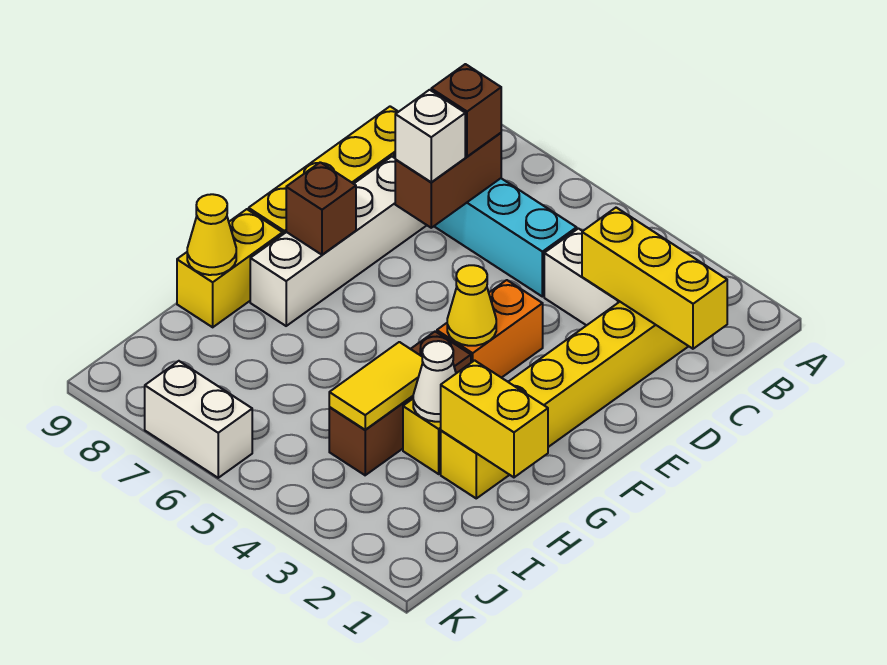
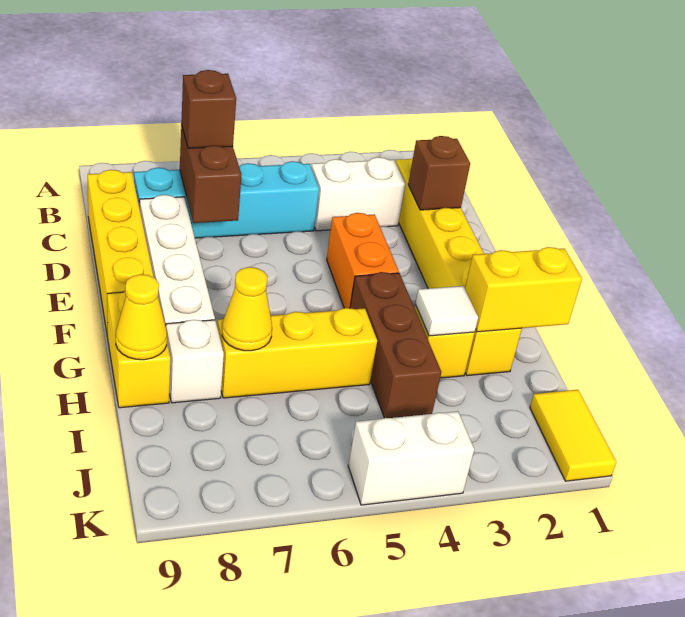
yellow brick C1:C3 level 2 -> yellow brick H5:H7 level 1
white brick D7 level 3 -> white brick H8 level 1
yellow cone F4 level 2 -> yellow cone H7 level 2
brown brick F8 level 2 -> brown brick D2 level 2
white cone H3 level 2 -> white tile H3 level 2
yellow tile H4:I4 level 2 -> yellow tile J1:K1 level 1
white brick K6:K7 level 1 -> white brick K4:K5 level 1

